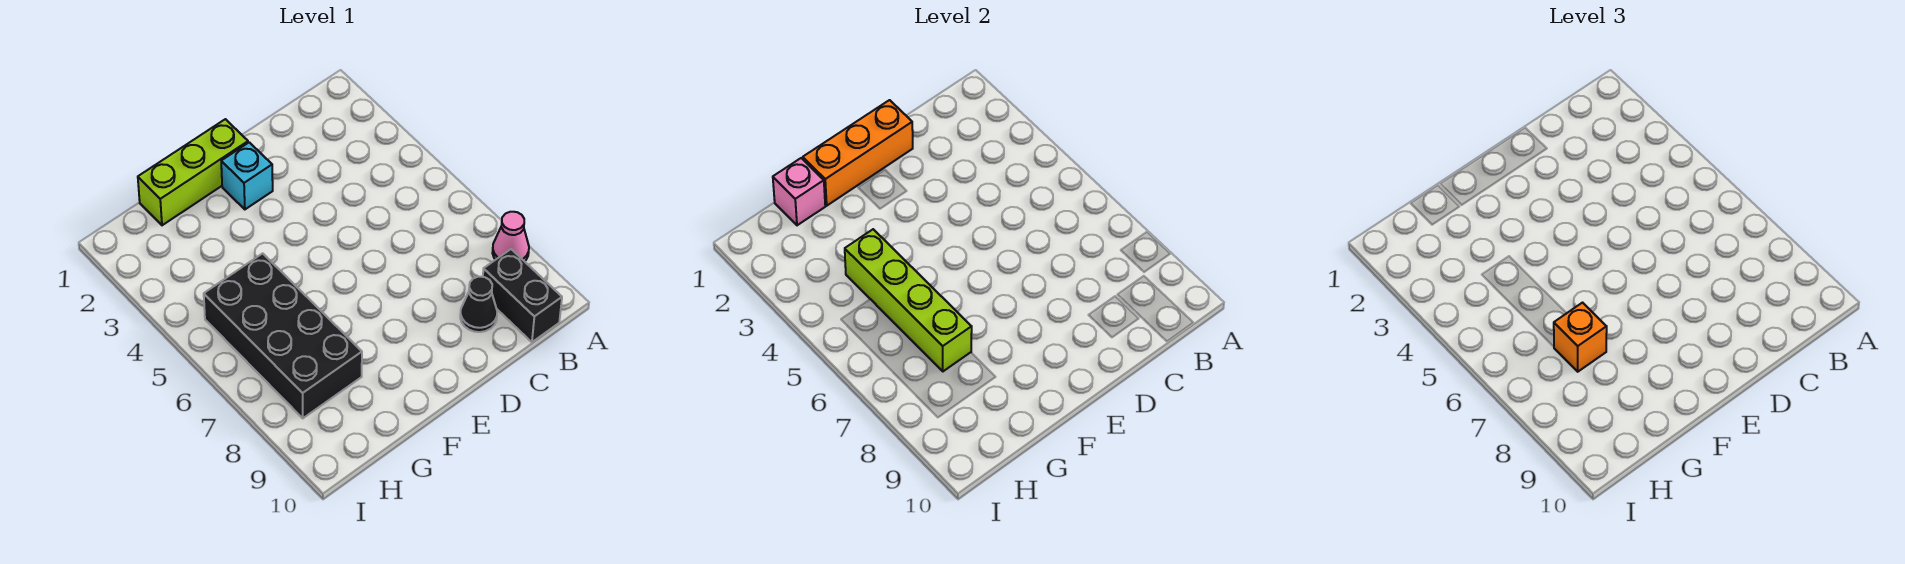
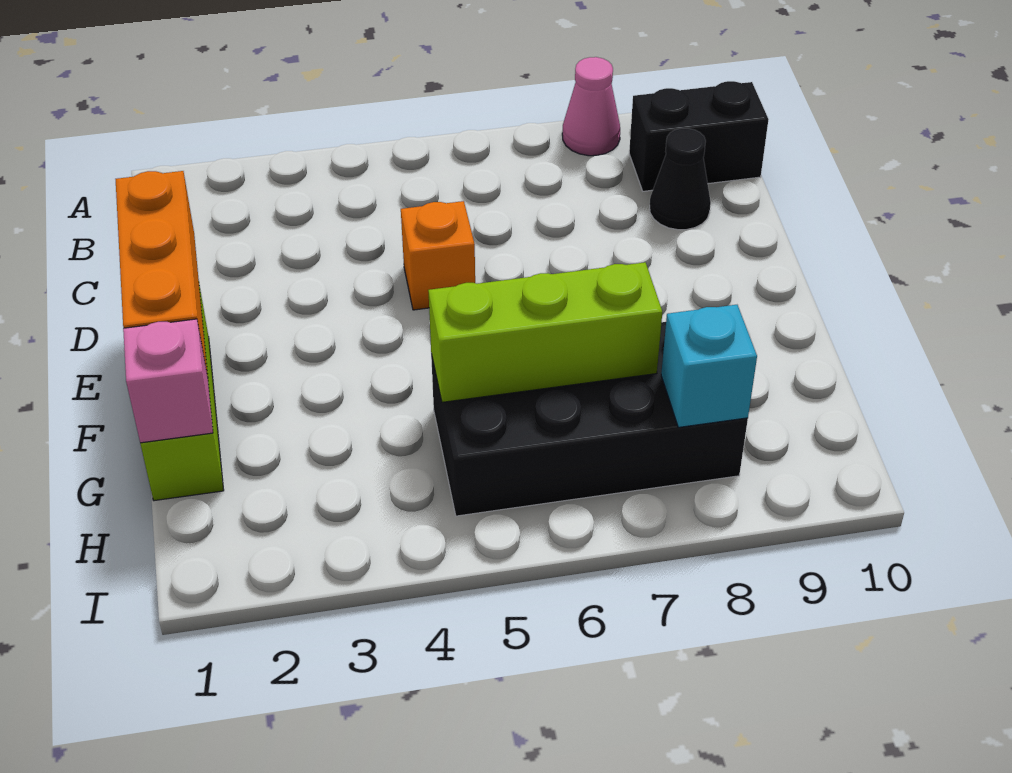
cyan brick E2 level 1 -> cyan brick H8 level 2
lime brick G4:G7 level 2 -> lime brick G5:G7 level 2
orange brick G7 level 3 -> orange brick D5 level 1

